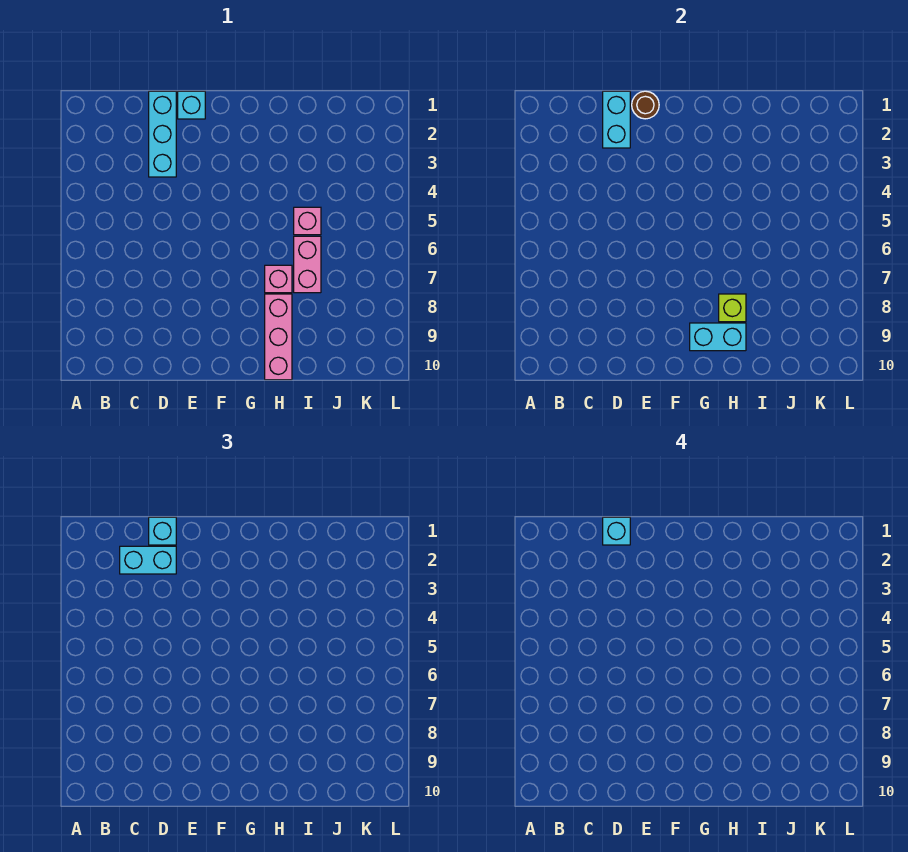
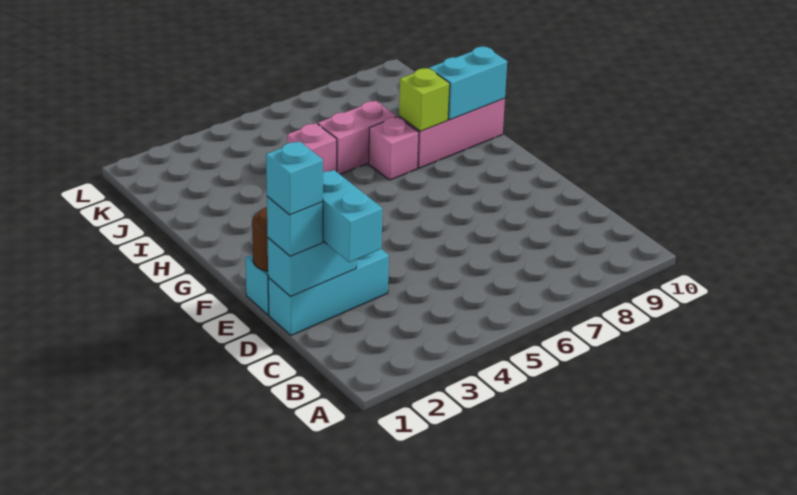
cyan brick G9:H9 level 2 -> cyan brick H9:H10 level 2

